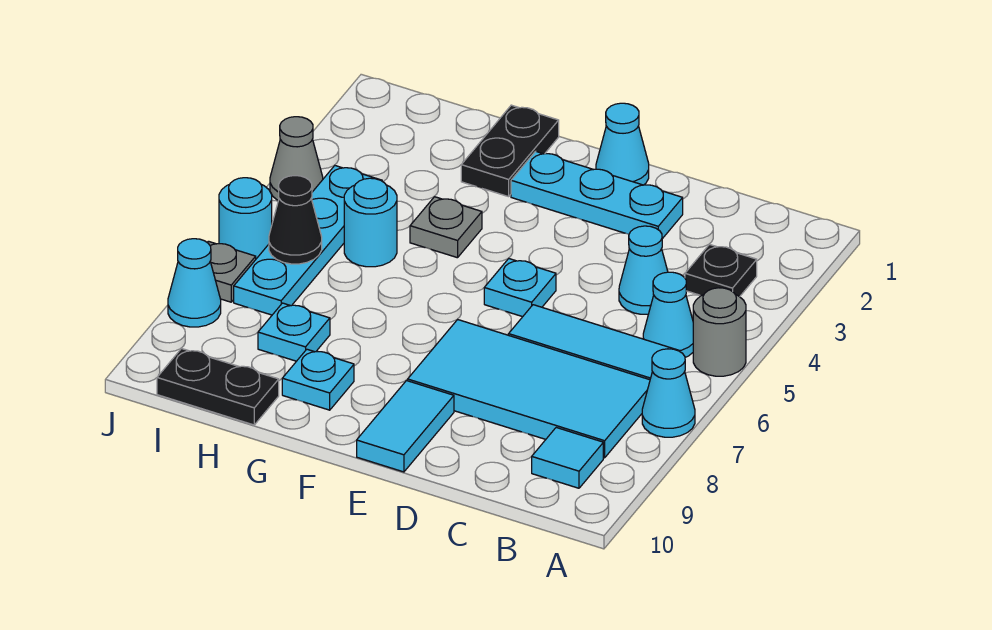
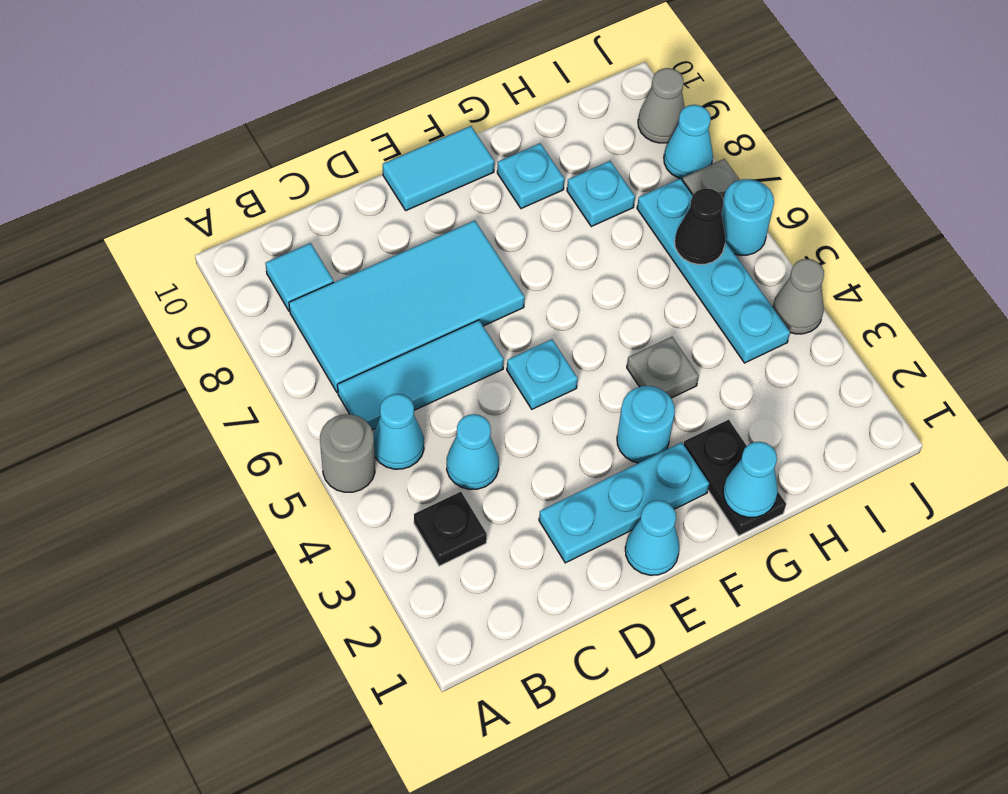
cyan cone A7 level 1 -> cyan cone G1 level 2
cyan tile E9:E10 level 1 -> cyan tile E10:F10 level 1
cyan round brick H5 level 1 -> cyan round brick F3 level 1
black plate H10:I10 level 1 -> none
none -> grey cone J9 level 1

